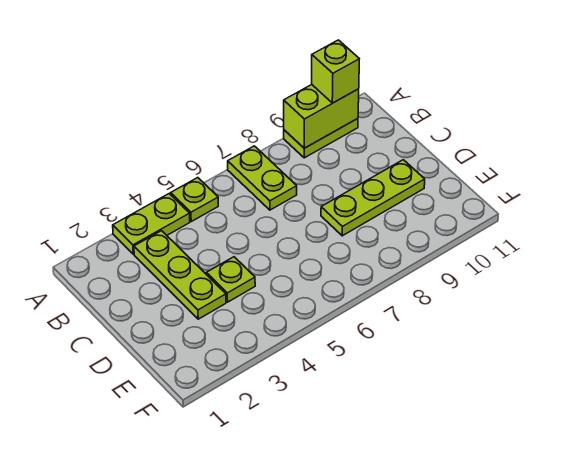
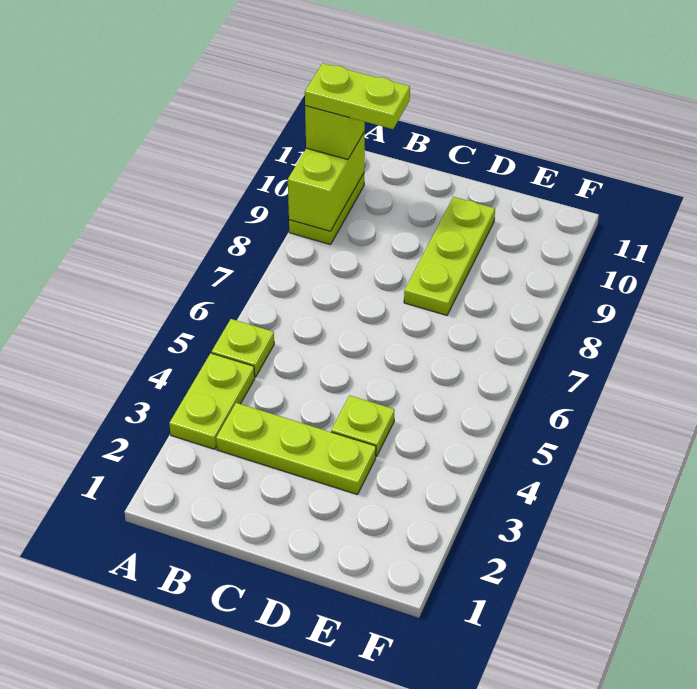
lime plate A7:B7 level 1 -> lime plate A10:B10 level 4

